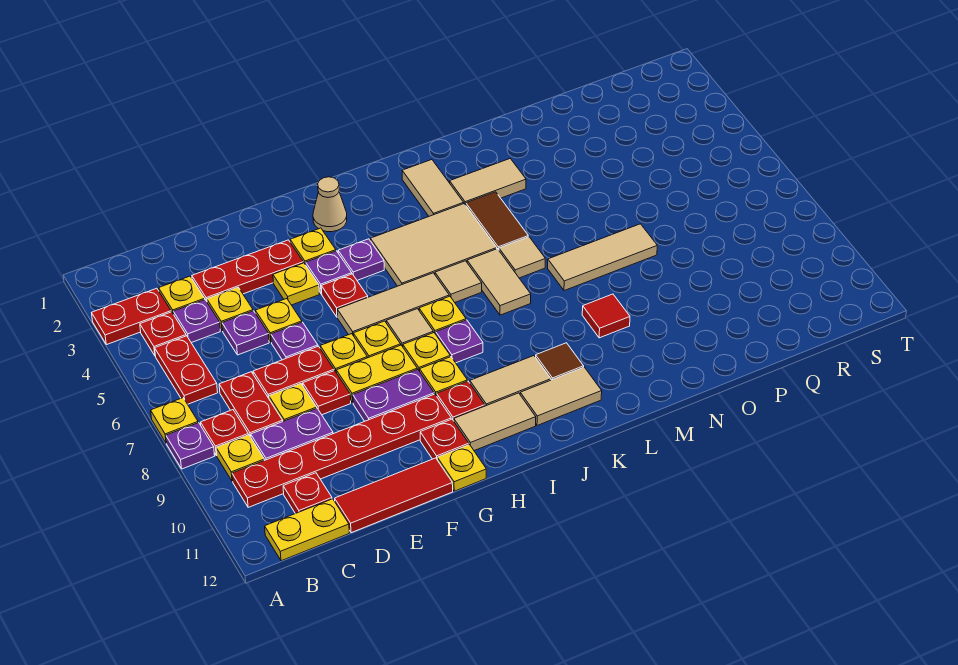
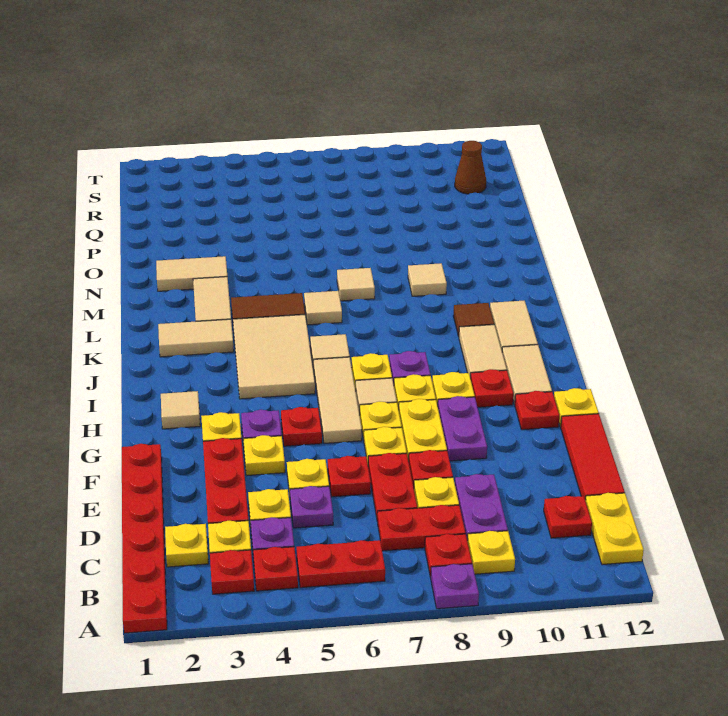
red plate A3:B3 level 1 -> red plate B3 level 1
yellow plate A7 level 1 -> yellow plate C2 level 1
red plate B10:G10 level 1 -> red plate A1:F1 level 1
purple plate E6 level 1 -> red plate E6 level 1
tan cone H2 level 1 -> tan tile H2 level 1
purple plate H4 level 1 -> none
tan tile K6:K7 level 1 -> tan tile N2:N3 level 1
tan tile M7:O7 level 1 -> tan tile M7 level 1
red tile M9 level 1 -> tan tile M9 level 1
none -> brown cone R11 level 1

